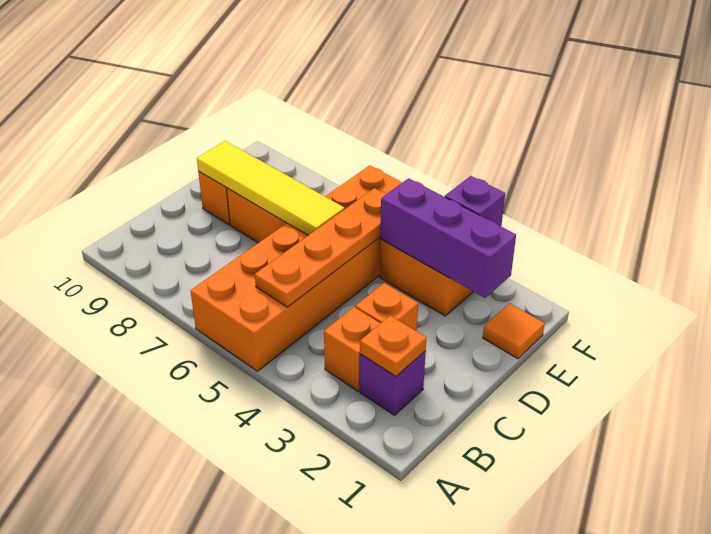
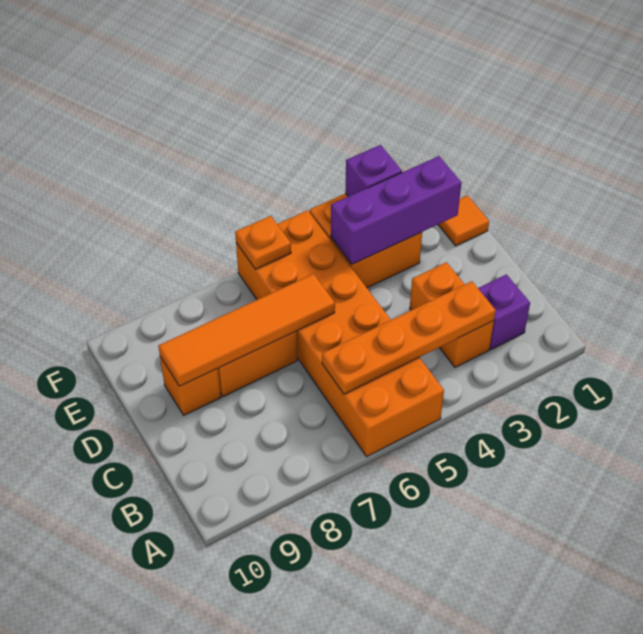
orange plate B2 level 2 -> orange plate F6 level 2
orange plate B5:E5 level 2 -> orange plate B3:B6 level 2
yellow tile D6:D9 level 2 -> orange tile D6:D9 level 2

